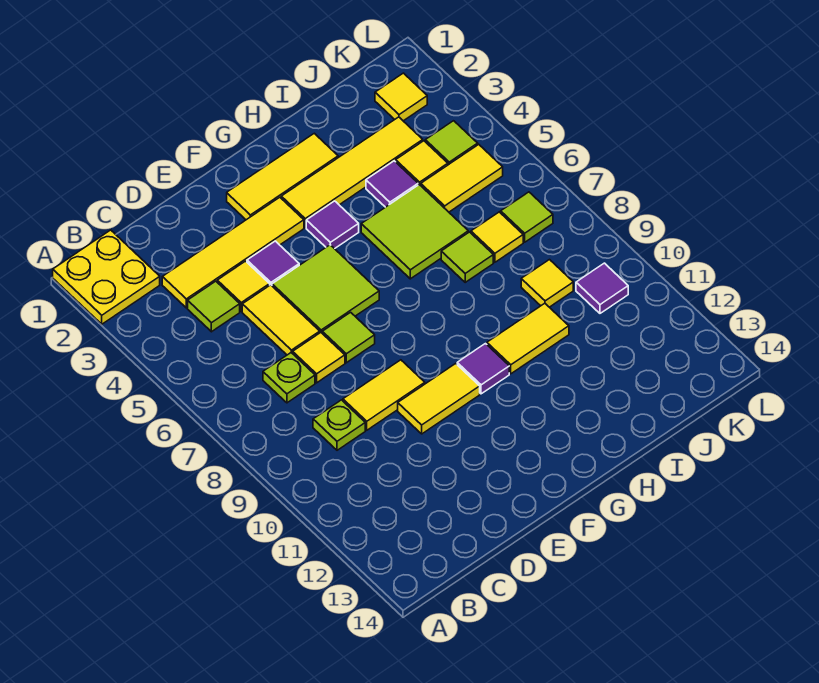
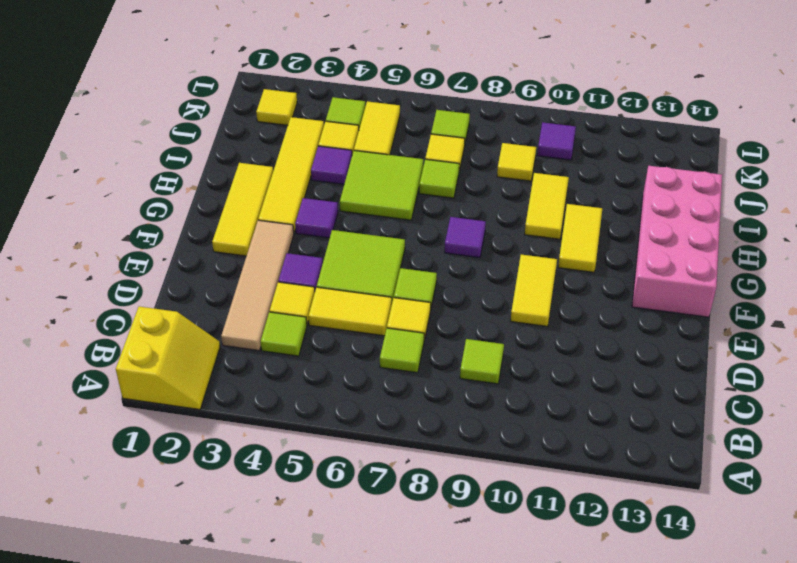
yellow plate A1:B2 level 1 -> yellow slope A1:B2 level 1 top 1
yellow tile C3:F3 level 1 -> tan tile C3:F3 level 1
lime plate C7 level 1 -> lime tile C7 level 1
lime plate C9 level 1 -> lime tile C9 level 1
yellow tile D9:E9 level 1 -> yellow tile G11:H11 level 1
none -> pink brick F13:I14 level 1
purple tile G10 level 1 -> purple tile G8 level 1

